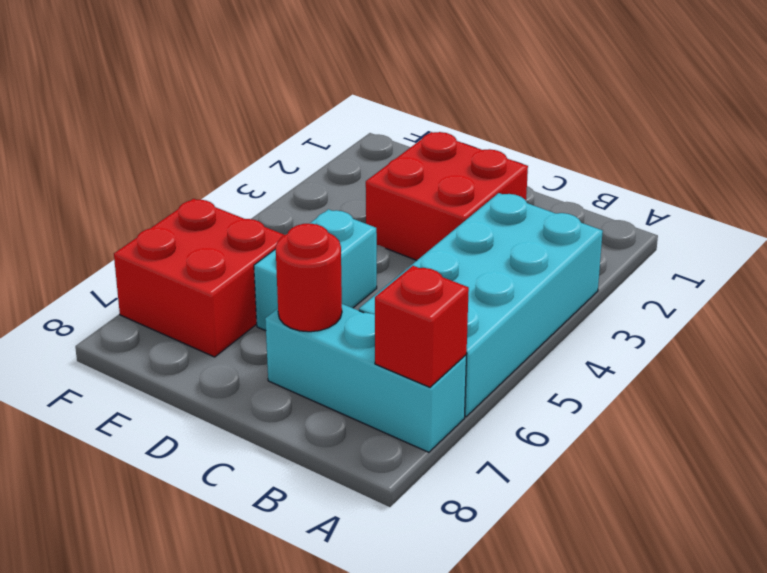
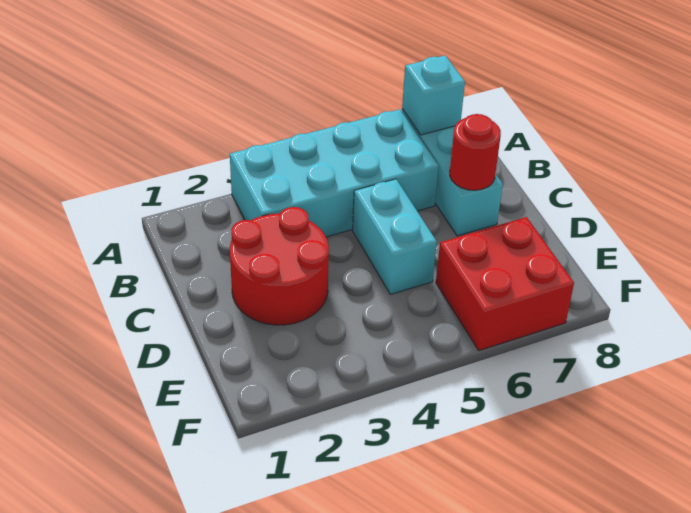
red brick A7 level 2 -> cyan brick A7 level 2
red brick C2:D3 level 1 -> red round brick C2:D3 level 1
cyan brick D5:D6 level 1 -> cyan brick C5:D5 level 1

